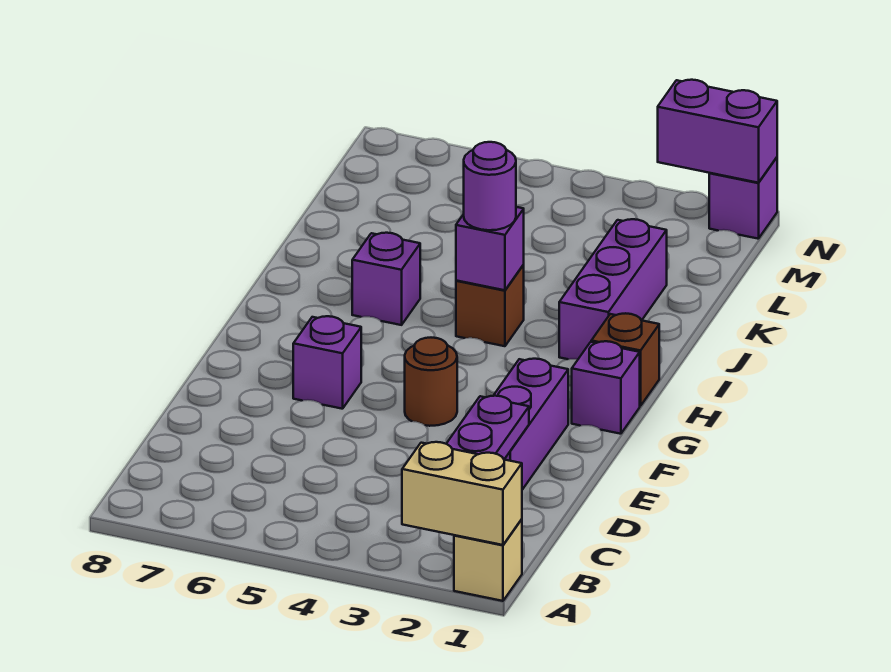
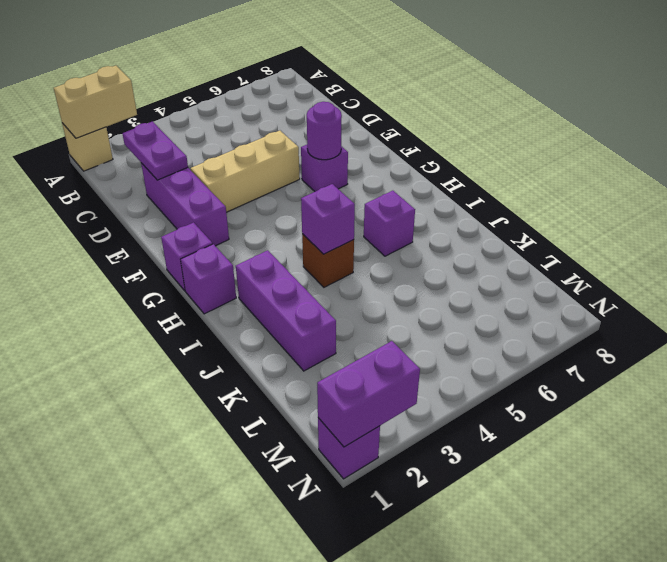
none -> tan brick E3:E5 level 1
brown round brick F4 level 1 -> none
brown brick H1 level 1 -> purple brick H1 level 1
purple round brick I4 level 3 -> purple round brick F6 level 2

